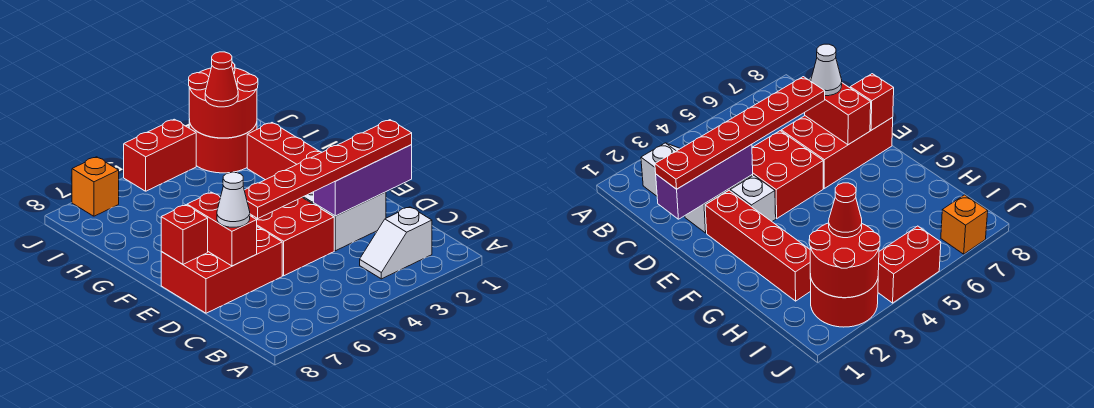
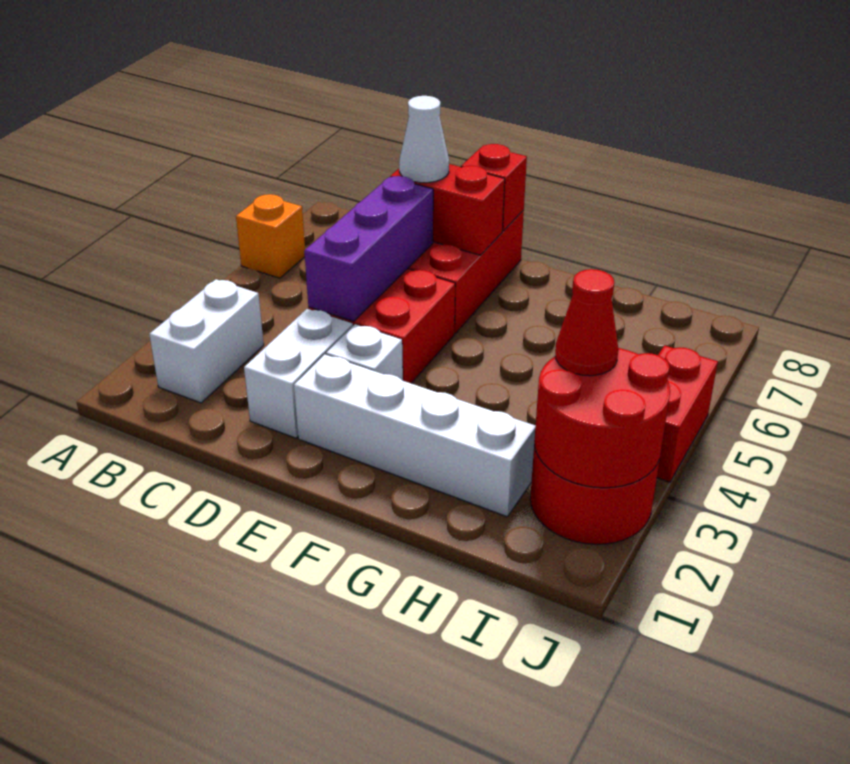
white slope B2:B3 level 1 top 2 -> white brick B2:B3 level 1
purple brick D1:D3 level 2 -> purple brick D4:D6 level 2
red plate D1:D6 level 3 -> none
red brick E2:H2 level 1 -> white brick E2:H2 level 1
orange brick J7 level 1 -> orange brick A6 level 1

